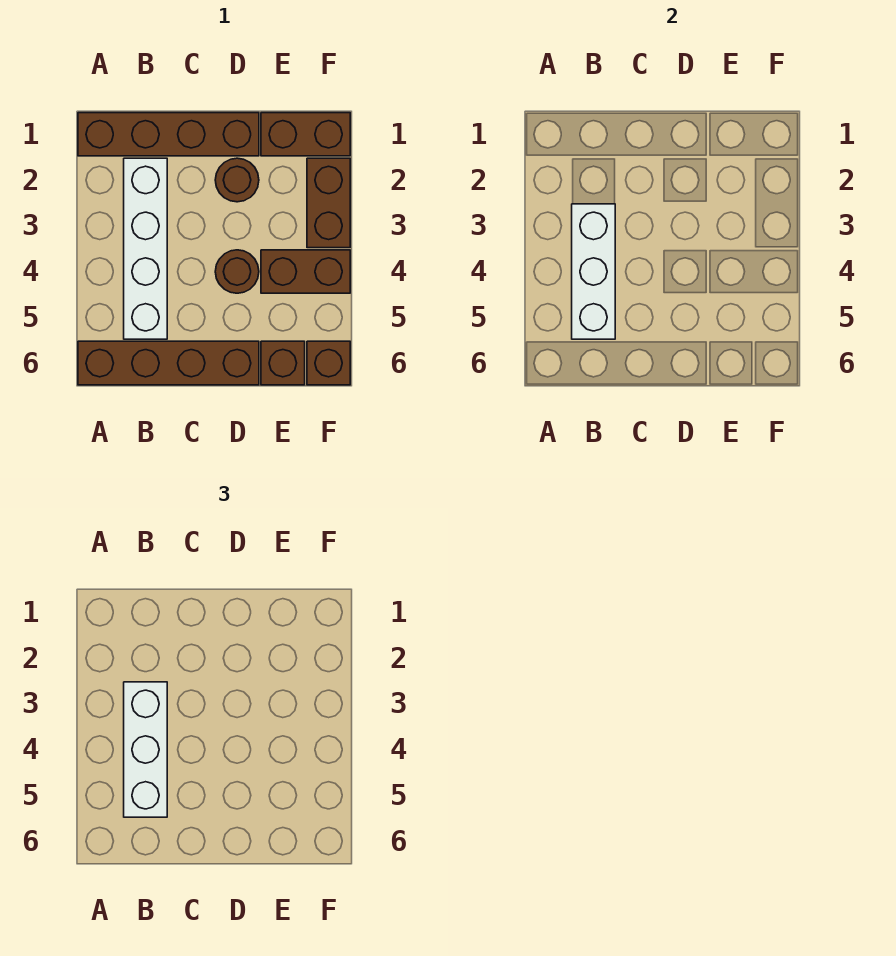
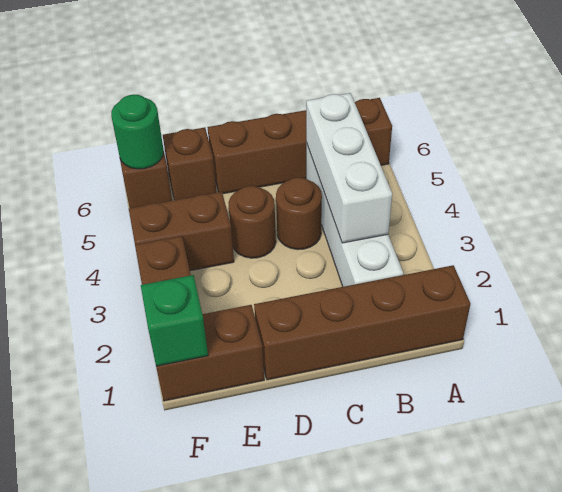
white brick B3:B5 level 3 -> none
brown round brick D2 level 1 -> brown round brick C4 level 1
none -> green brick F1 level 2
none -> green round brick F6 level 2

